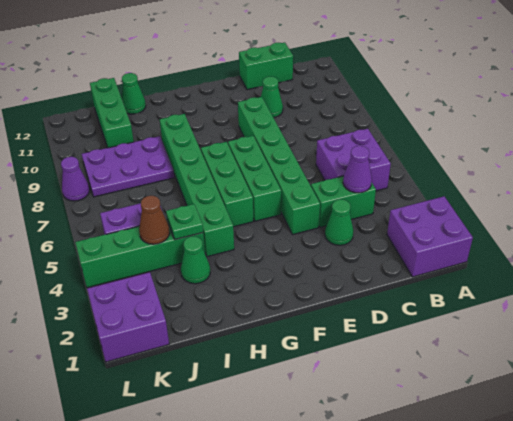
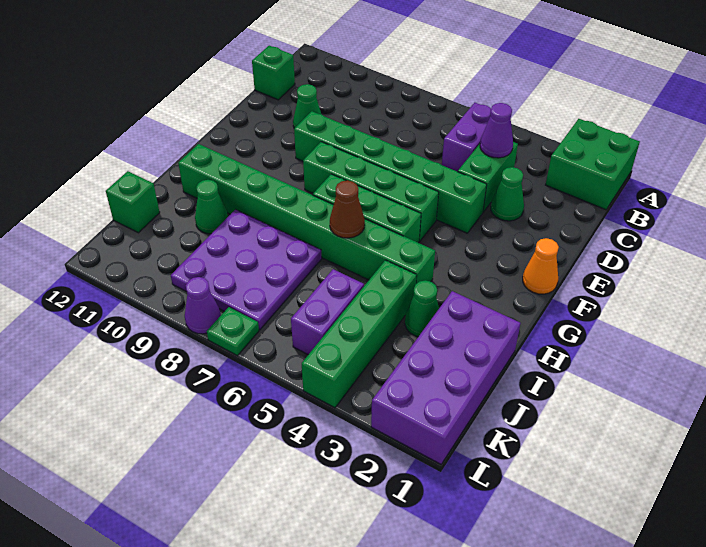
purple brick A1:B2 level 1 -> green brick A1:B2 level 1
purple brick B5:C6 level 1 -> purple brick B5:C5 level 1
green brick C12:D12 level 1 -> green brick C12 level 1
none -> orange cone F1 level 1
green brick F5:F7 level 1 -> green brick F5:F8 level 1
green brick H4:H9 level 1 -> green brick H4:H11 level 1
green plate I4 level 2 -> green plate L7 level 1
purple plate I8:K9 level 1 -> purple plate I7:K9 level 1
green cone I12 level 1 -> green cone I10 level 1
brown cone J4 level 2 -> brown cone H6 level 2
green brick J10:J12 level 1 -> green brick J12 level 1
purple brick K1:L2 level 1 -> purple brick I1:L2 level 1

